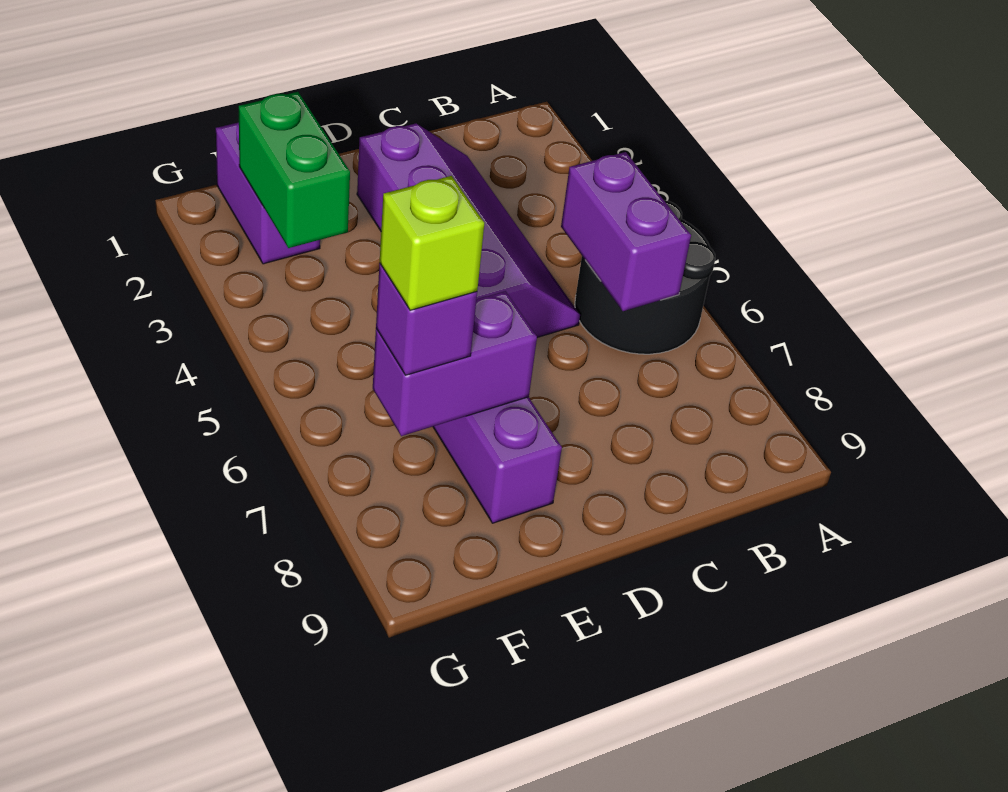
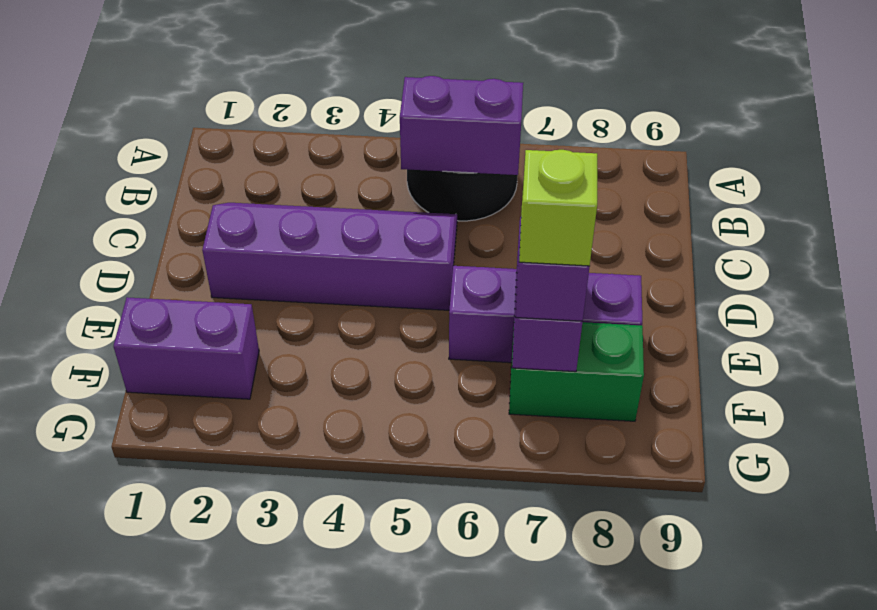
green brick F2:F3 level 2 -> green brick F7:F8 level 1

